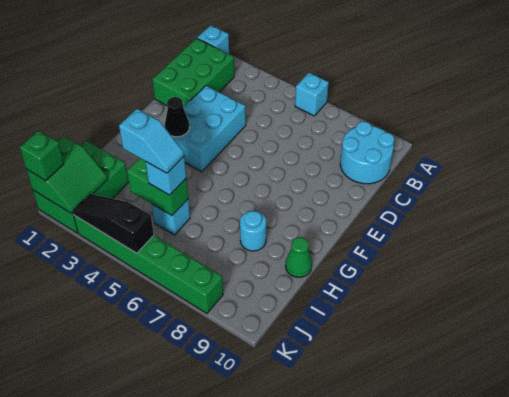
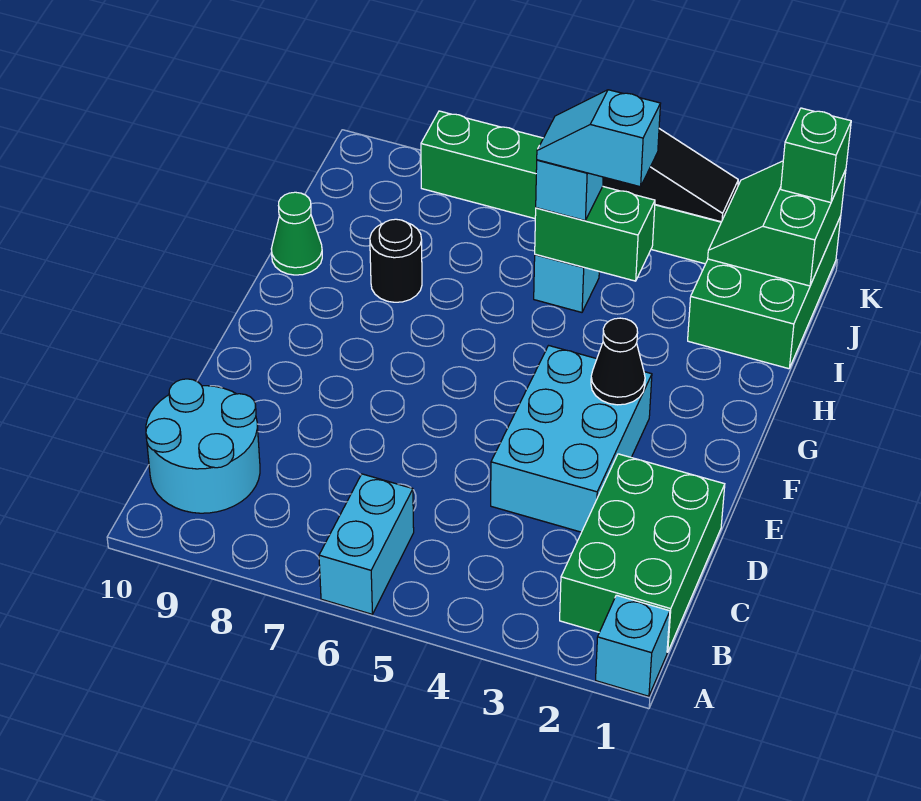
cyan brick A6 level 1 -> cyan brick A6:B6 level 1
cyan round brick H8 level 1 -> black round brick H8 level 1

